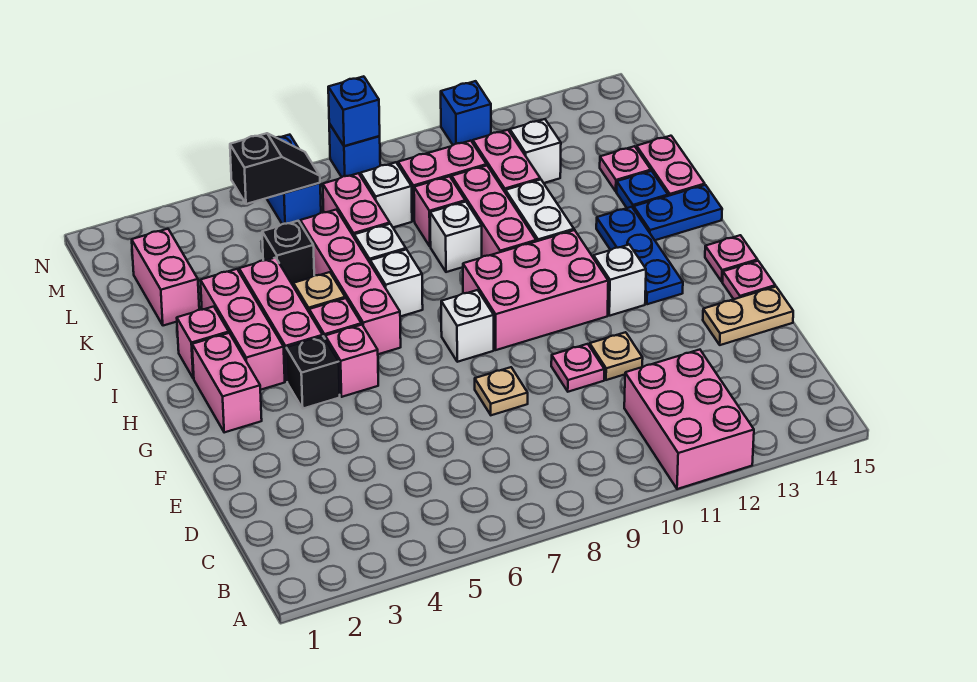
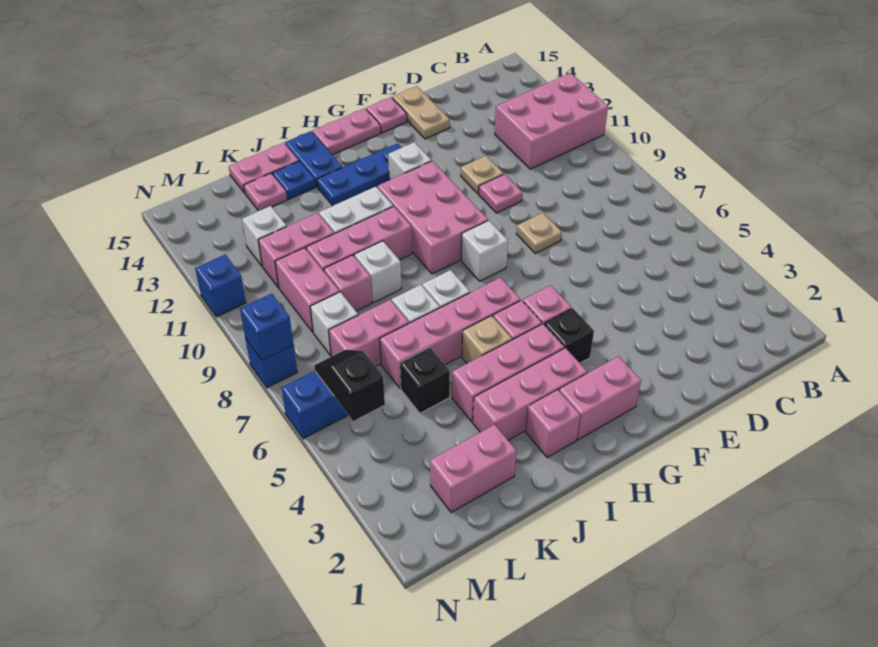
pink plate G15 level 1 -> pink plate G15:H15 level 1

